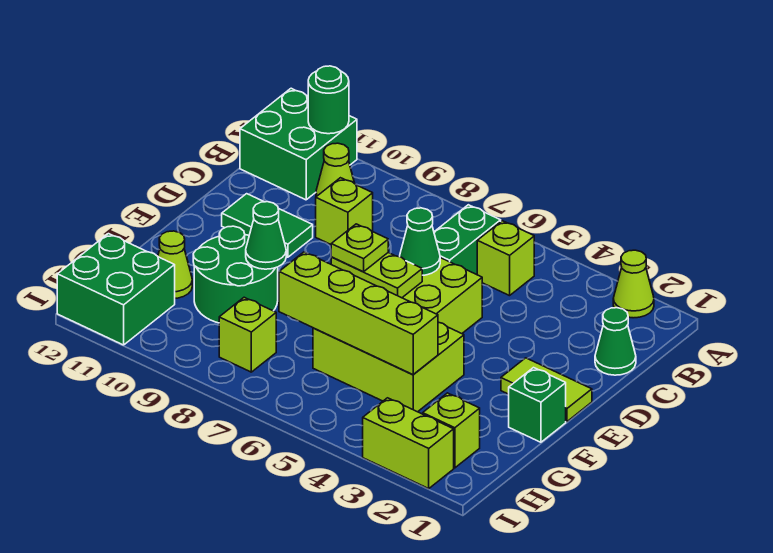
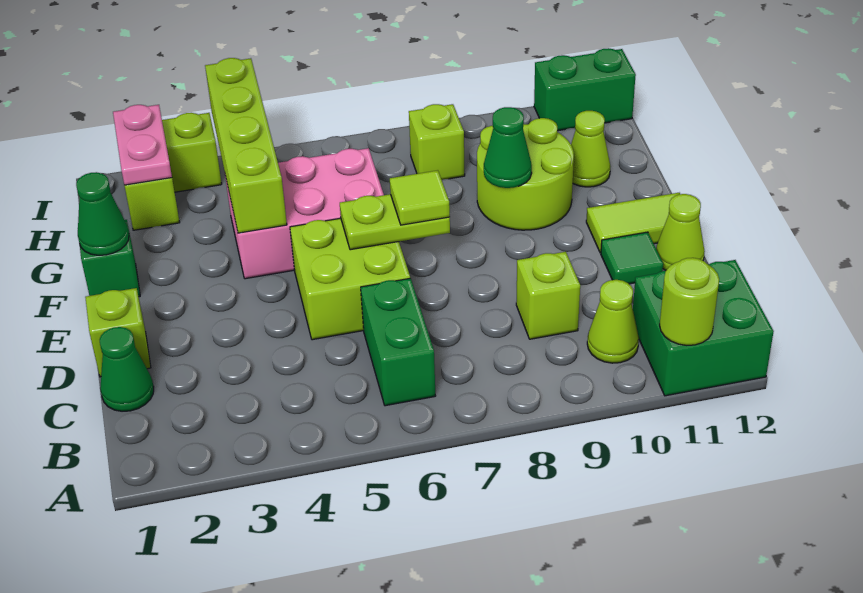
lime cone A2 level 1 -> lime cone D12 level 1
green round brick A11 level 2 -> lime round brick A11 level 2
lime brick B5 level 1 -> lime brick D1 level 1
green cone D6 level 2 -> green cone F1 level 2
green tile D10:D11 level 1 -> green tile D11 level 1
lime tile E1:E2 level 1 -> lime tile E11:E12 level 1
lime plate E7 level 3 -> lime tile E7 level 3
lime brick F4:G6 level 1 -> pink brick F4:G6 level 1
green round brick F9:G10 level 1 -> lime round brick F9:G10 level 1
lime brick G4:G7 level 2 -> lime brick F4:I4 level 2
none -> pink plate H2:I2 level 2
green brick H11:I12 level 1 -> green brick I11:I12 level 1

